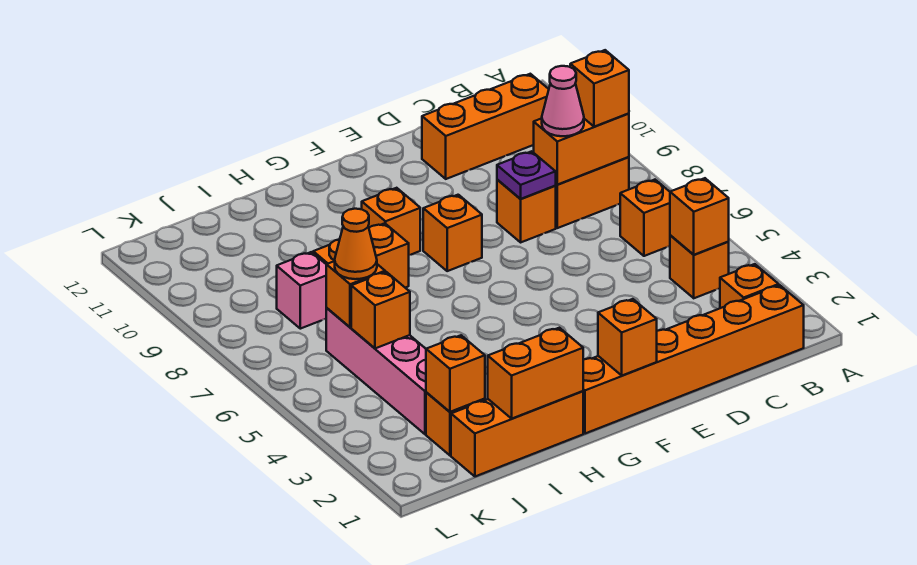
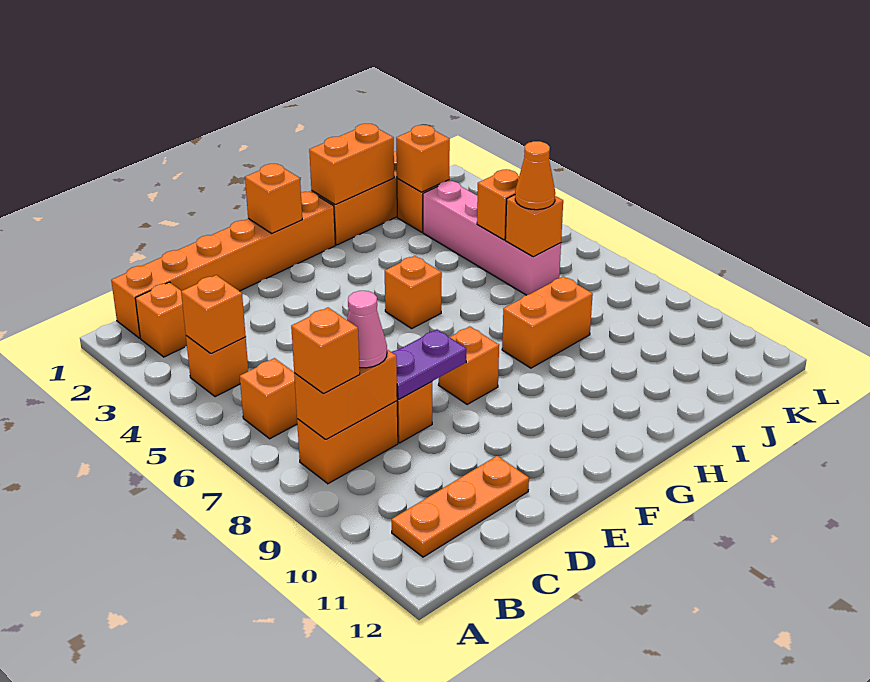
orange brick B11:D11 level 1 -> orange plate B11:D11 level 1
purple plate D8 level 2 -> purple plate D8:E8 level 2
orange brick G9 level 1 -> orange brick G5 level 1
pink brick J8 level 1 -> none

